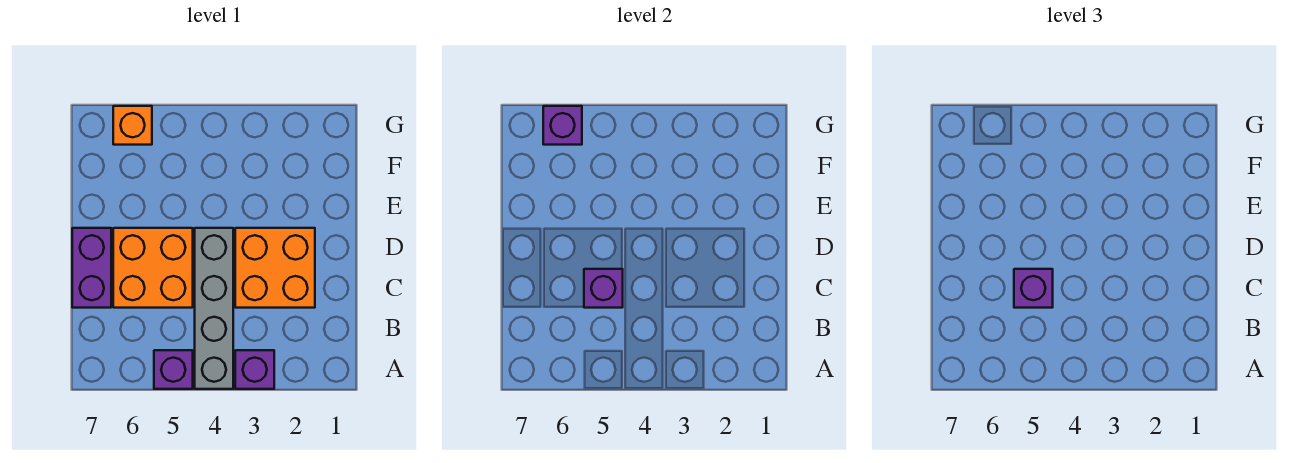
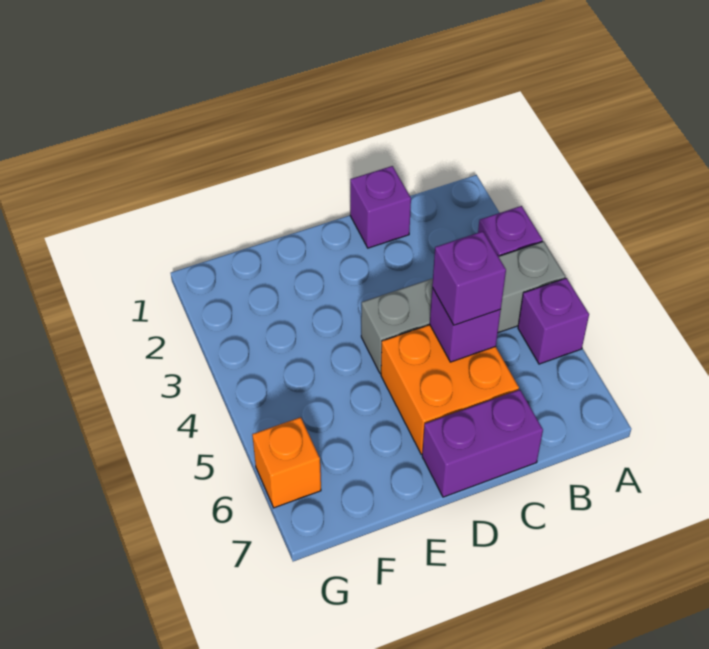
orange brick C2:D3 level 1 -> none
purple brick G6 level 2 -> purple brick C1 level 1

